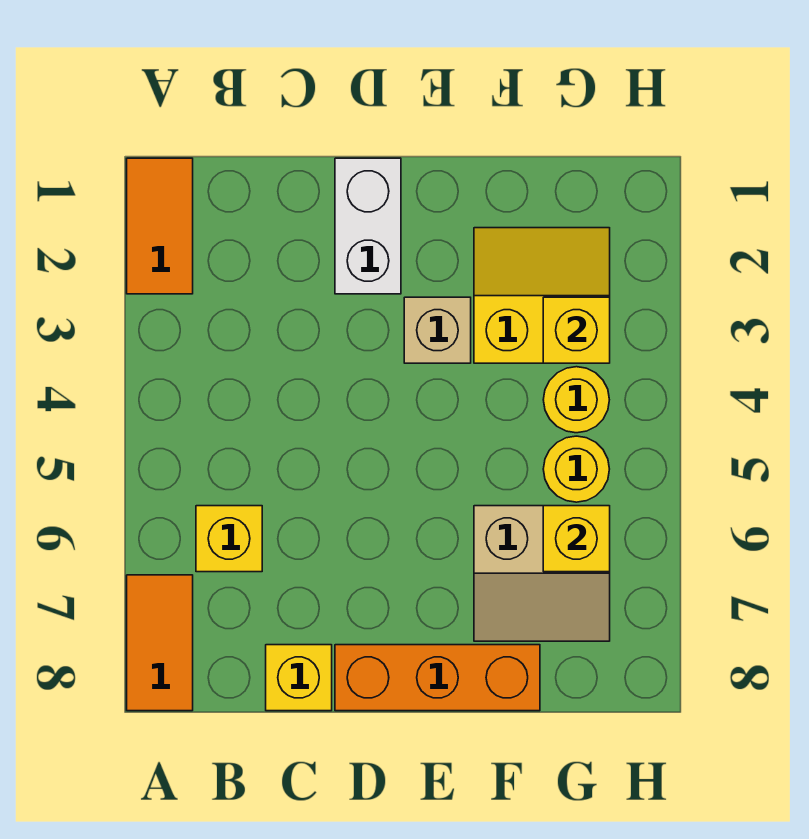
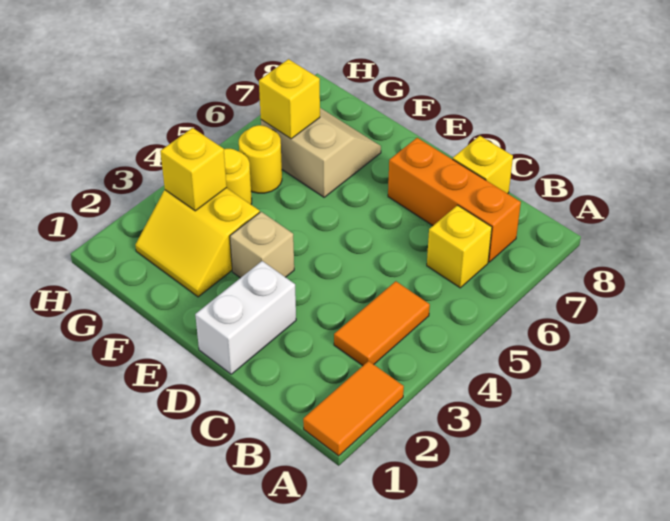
orange tile A7:A8 level 1 -> orange tile B3:B4 level 1
orange brick D8:F8 level 1 -> orange brick B7:D7 level 1

